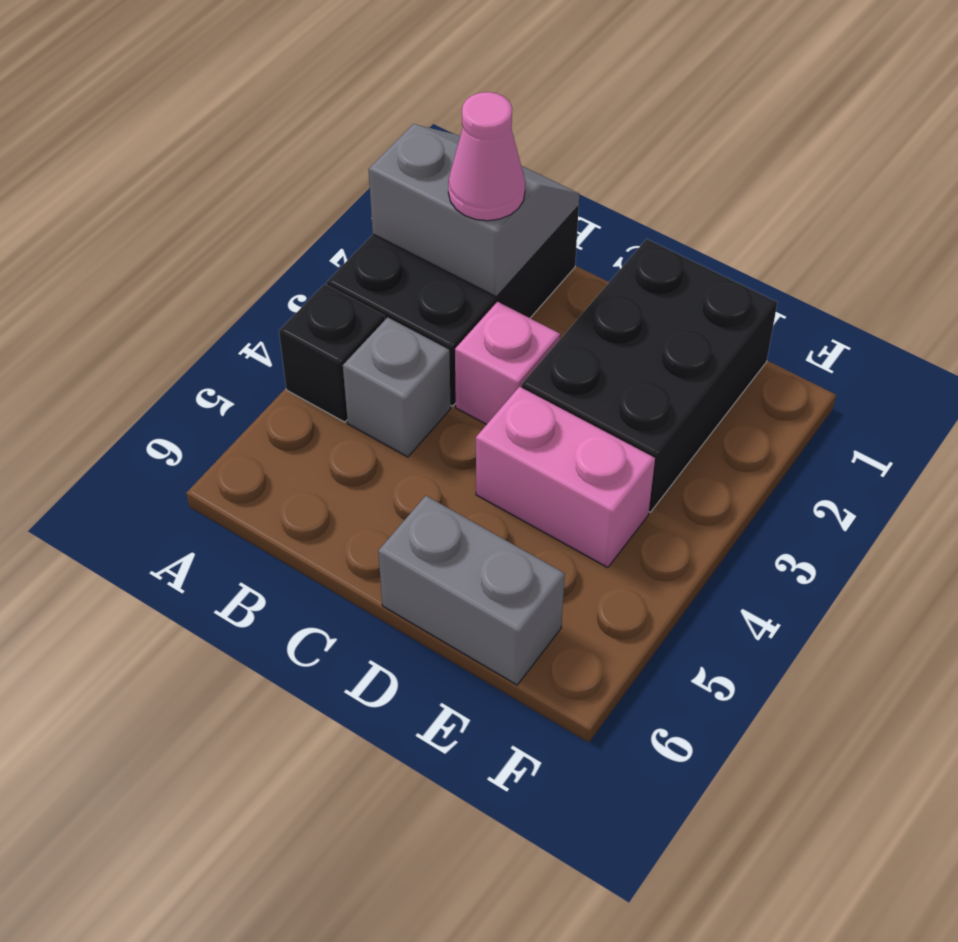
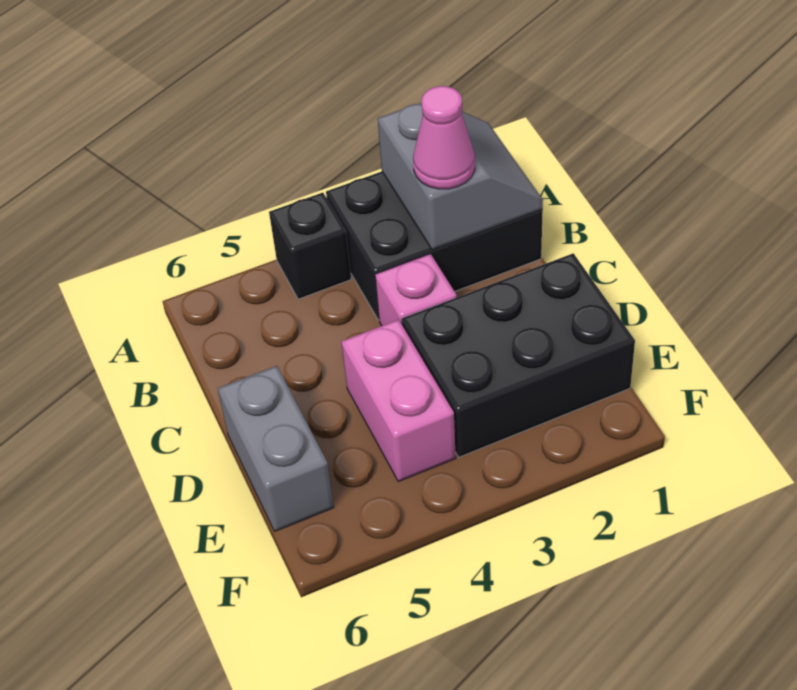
grey brick B4 level 1 -> none

